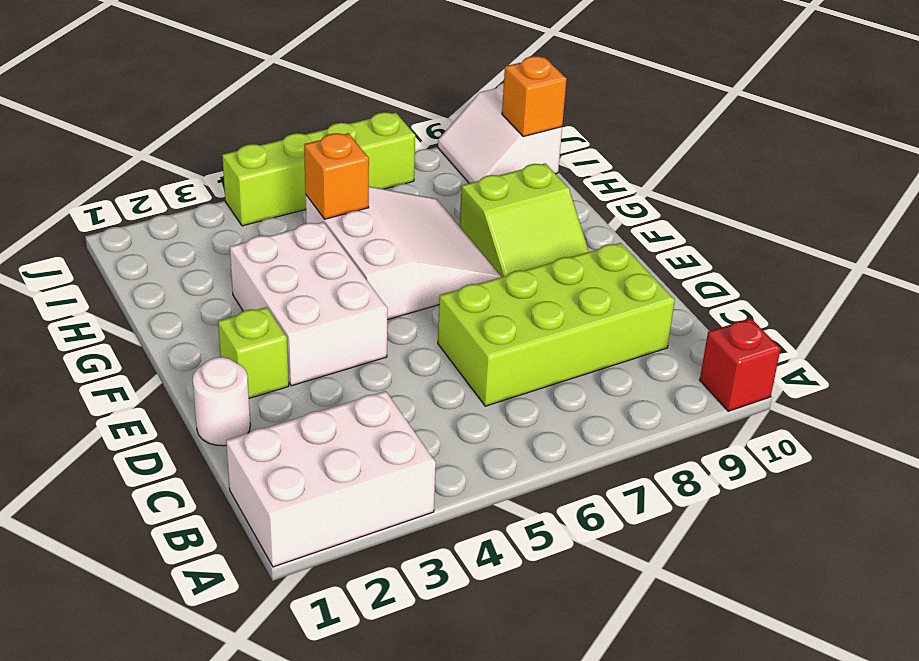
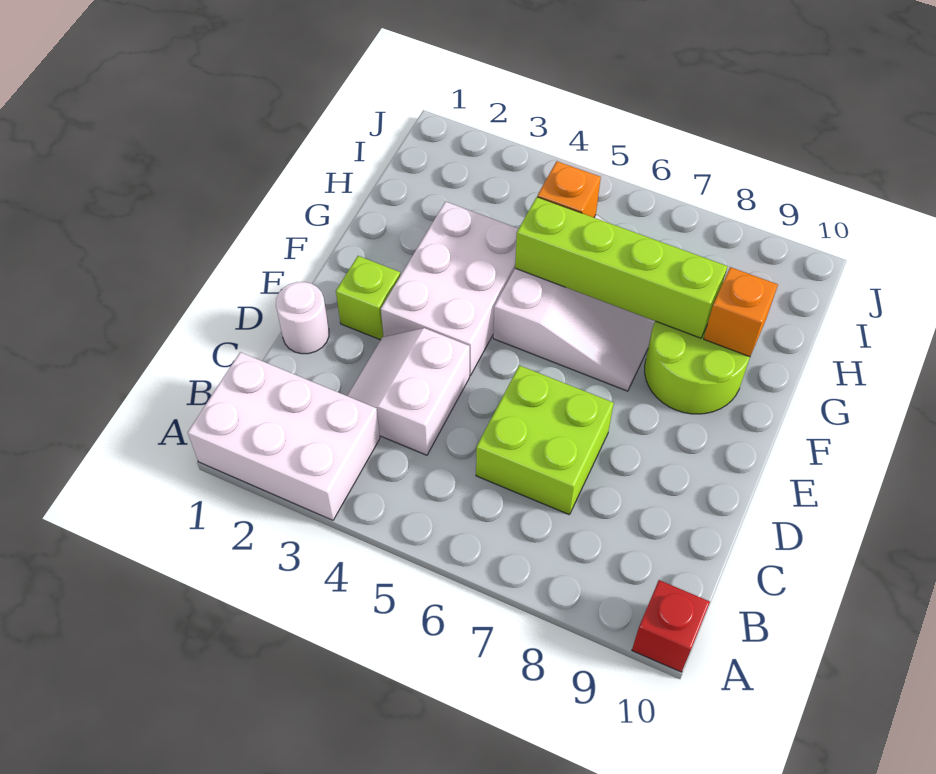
lime brick C6:D9 level 1 -> lime brick C6:D7 level 1
lime slope F8:G9 level 1 top G -> lime round brick F8:G9 level 1
white slope I9:J10 level 1 top 10 -> white slope C3:D4 level 1 top 4
orange brick I10 level 2 -> orange brick G9 level 2
lime brick J4:J7 level 1 -> lime brick G5:G8 level 2

